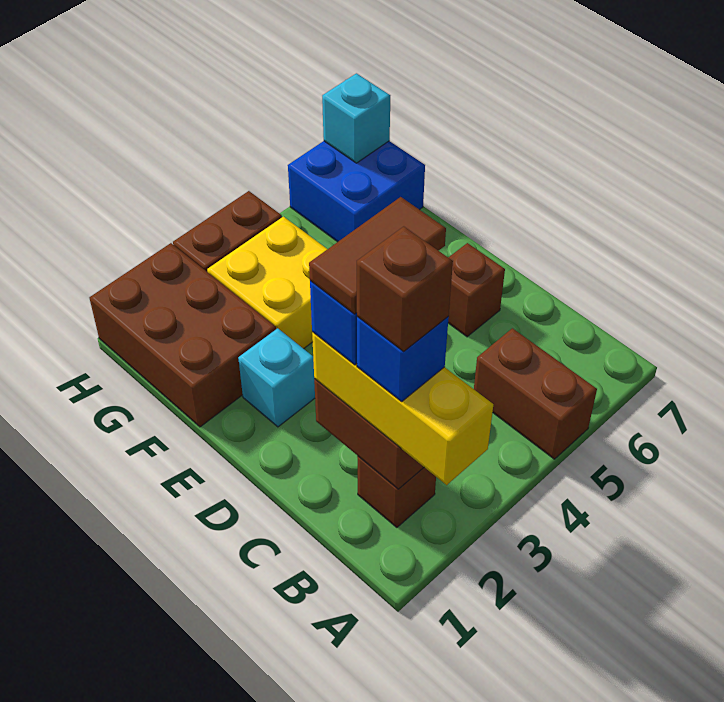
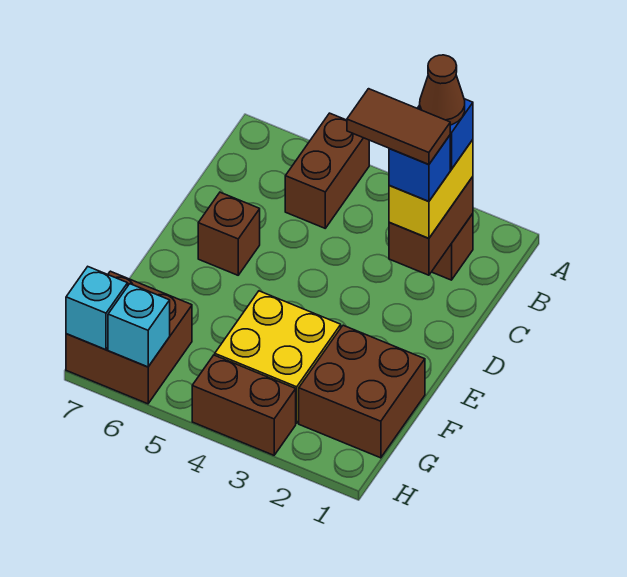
yellow brick A2:C2 level 3 -> yellow brick B2:C2 level 3
brown brick B2 level 5 -> brown cone B2 level 5
cyan brick E2 level 1 -> cyan brick H6 level 2
brown brick F1:H2 level 1 -> brown brick F1:G2 level 1
blue brick G6:H7 level 1 -> brown brick G6:H7 level 1

